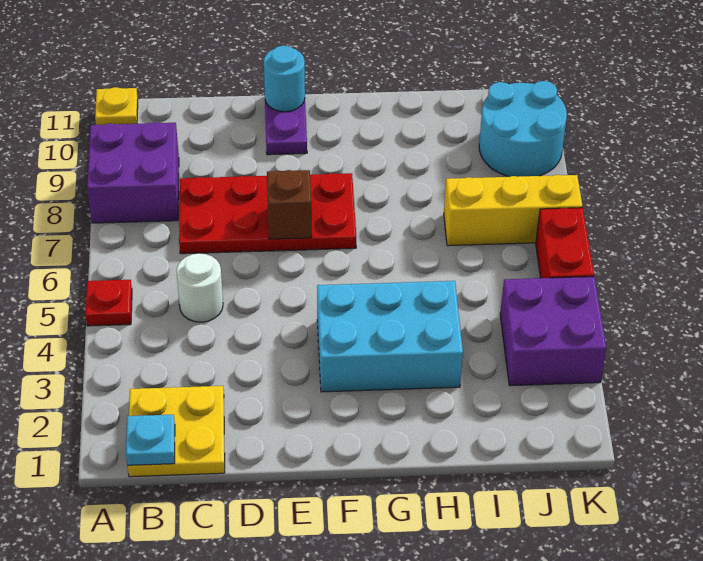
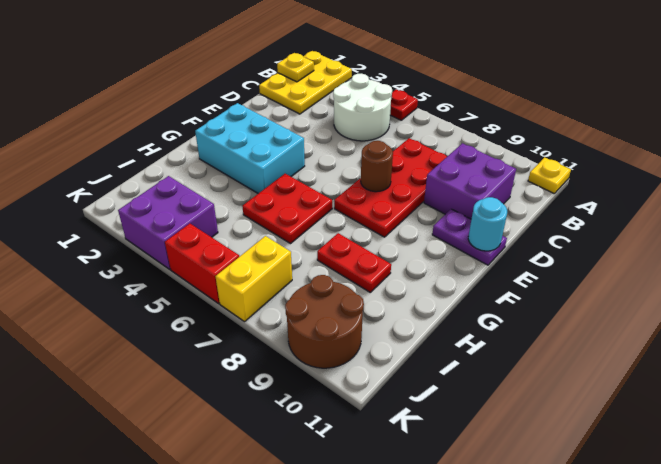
purple brick A8:B9 level 1 -> purple brick C9:D10 level 1
yellow plate B1:C2 level 1 -> yellow plate A1:C2 level 1
cyan plate B1 level 2 -> yellow plate B1 level 2
white round brick C5 level 1 -> white round brick B4:C5 level 1
brown brick E7 level 2 -> brown round brick E7 level 2
cyan brick F3:H4 level 1 -> cyan brick F2:G4 level 1
none -> red plate G5:H6 level 1
none -> red plate H8:H9 level 1
yellow brick I7:K7 level 1 -> yellow brick J7:K7 level 1
cyan round brick J9:K10 level 1 -> brown round brick J9:K10 level 1

